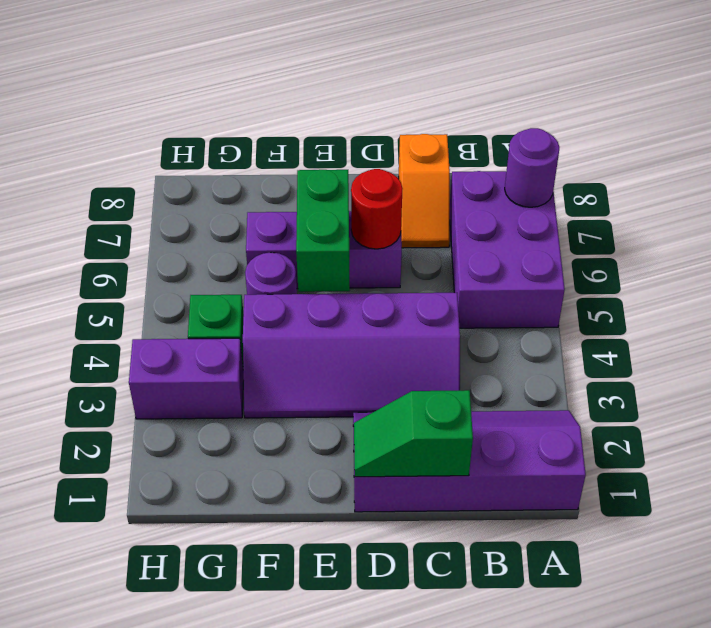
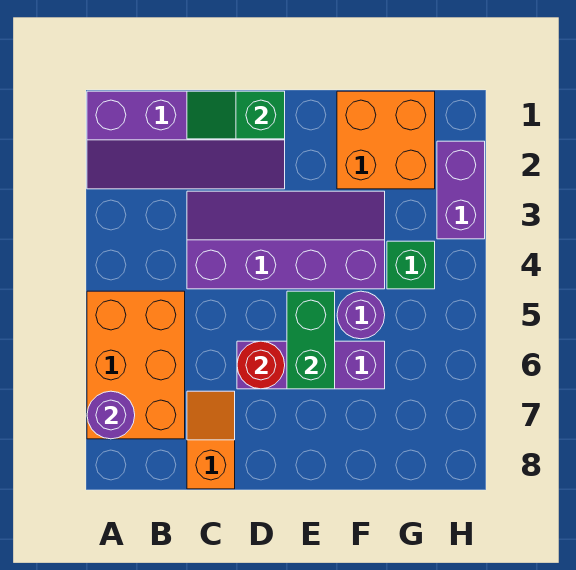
purple brick A5:B7 level 1 -> orange brick A5:B7 level 1
green slope C1:D1 level 2 top C -> green slope C1:D1 level 2 top D
none -> orange brick F1:G2 level 1
purple brick G3:H3 level 1 -> purple brick H2:H3 level 1

